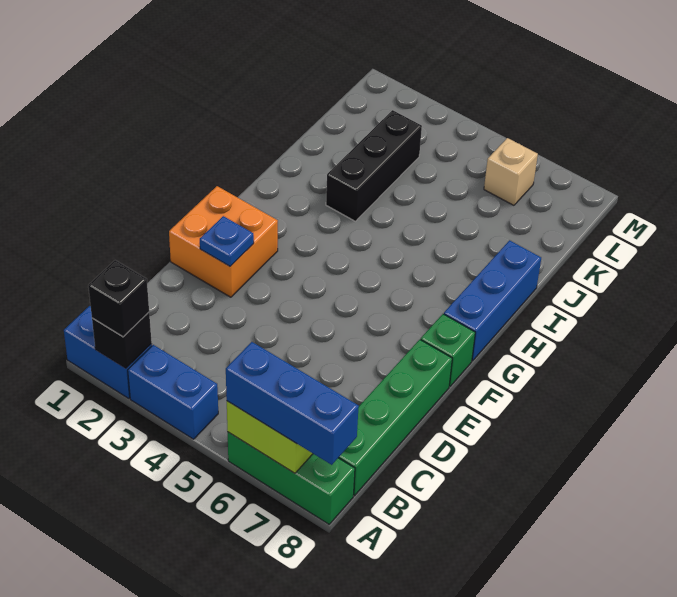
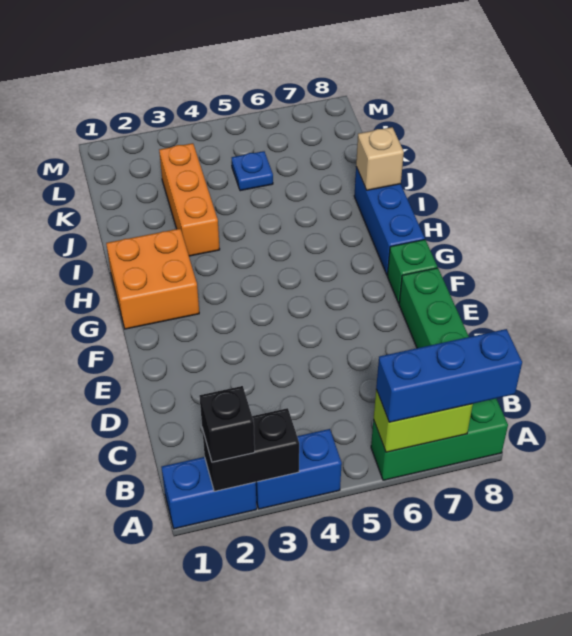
black brick A2 level 2 -> black brick A2:A3 level 2
orange brick E1:F2 level 1 -> orange brick G1:H2 level 1
blue plate E2 level 2 -> blue plate K5 level 1
black brick I3:K3 level 1 -> orange brick I3:K3 level 1
tan brick L6 level 1 -> tan brick I8 level 2

